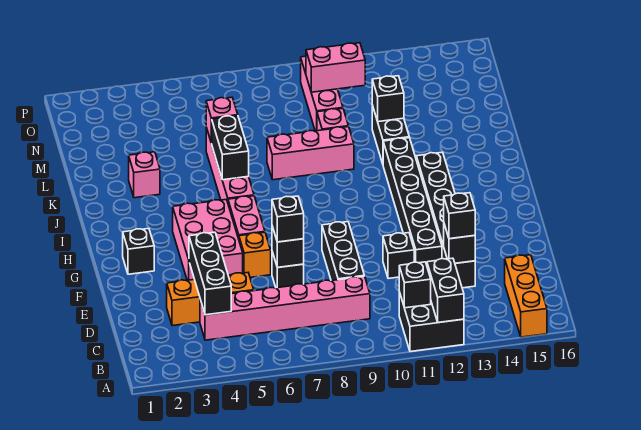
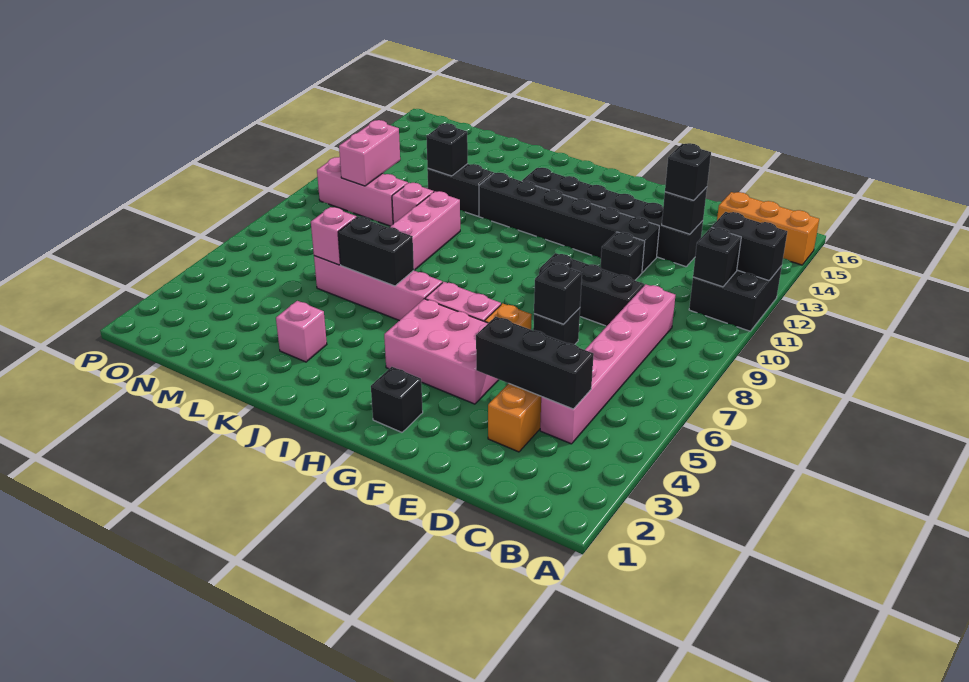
black brick E7 level 3 -> none

